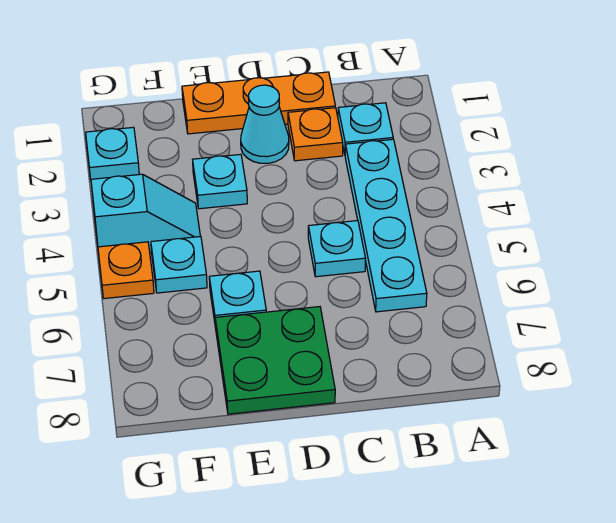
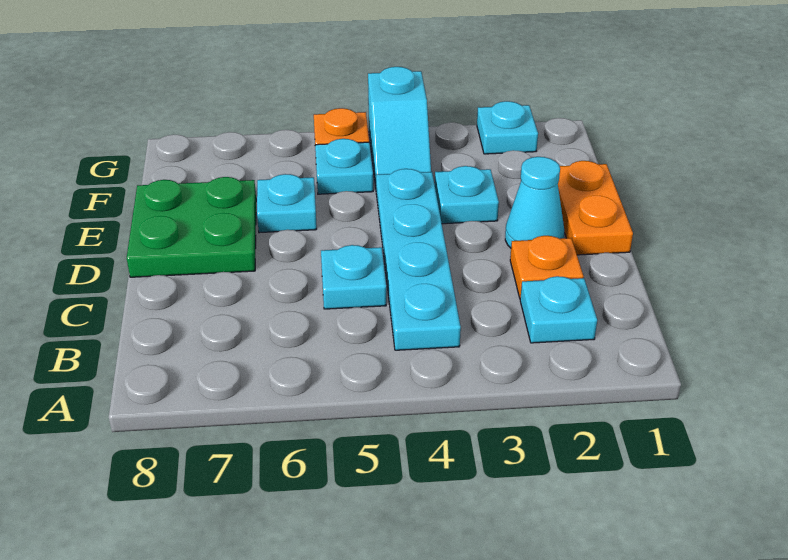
cyan plate B3:B6 level 1 -> cyan plate B4:E4 level 1
orange plate C1:E1 level 1 -> orange plate D1:E1 level 1

